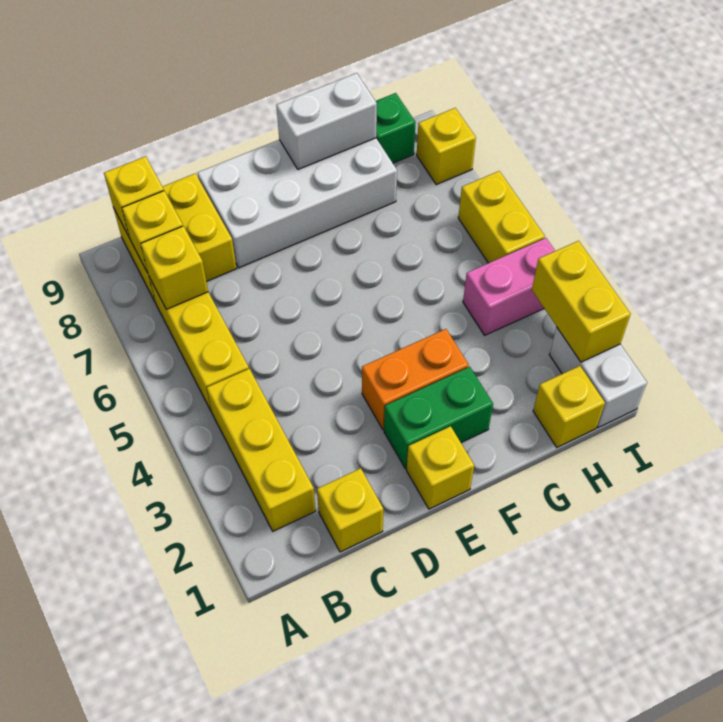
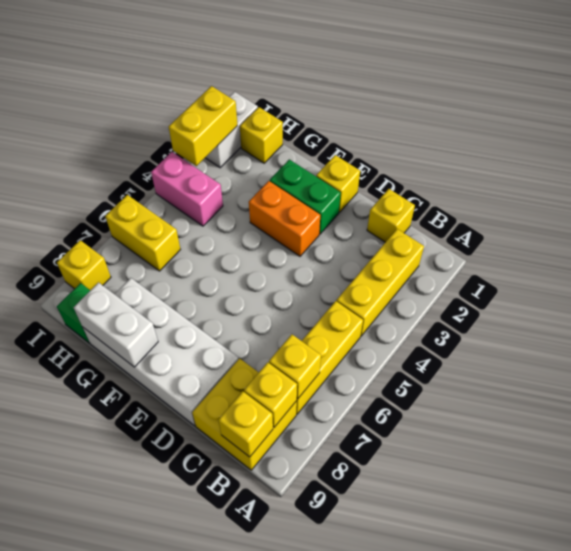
yellow brick I5:I6 level 1 -> yellow brick H6:I6 level 1

